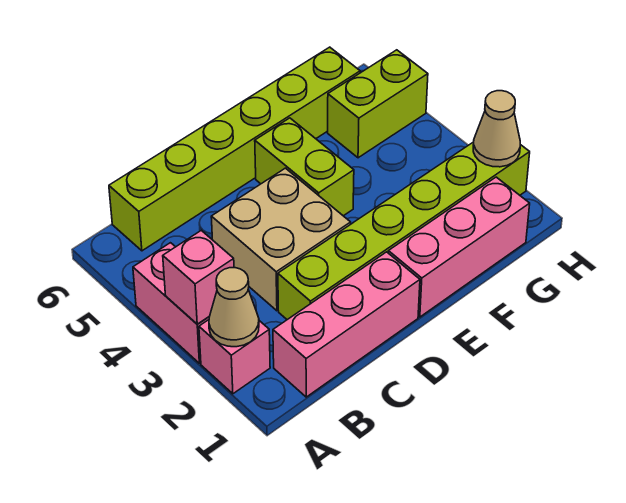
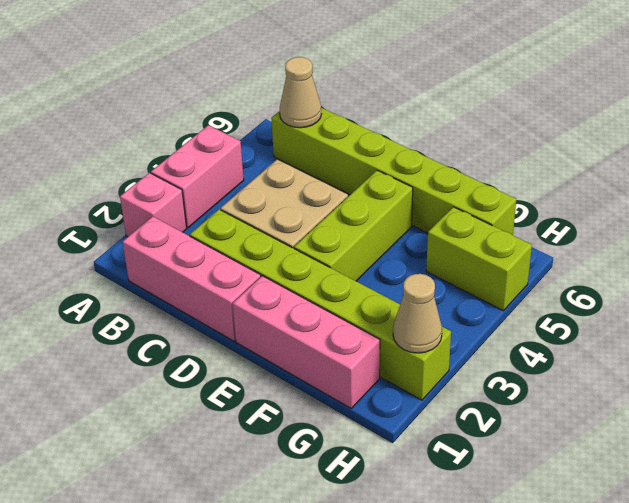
tan cone A2 level 2 -> tan cone B6 level 2
pink brick A3 level 2 -> none
lime brick E4:E5 level 1 -> lime brick E3:E5 level 1

